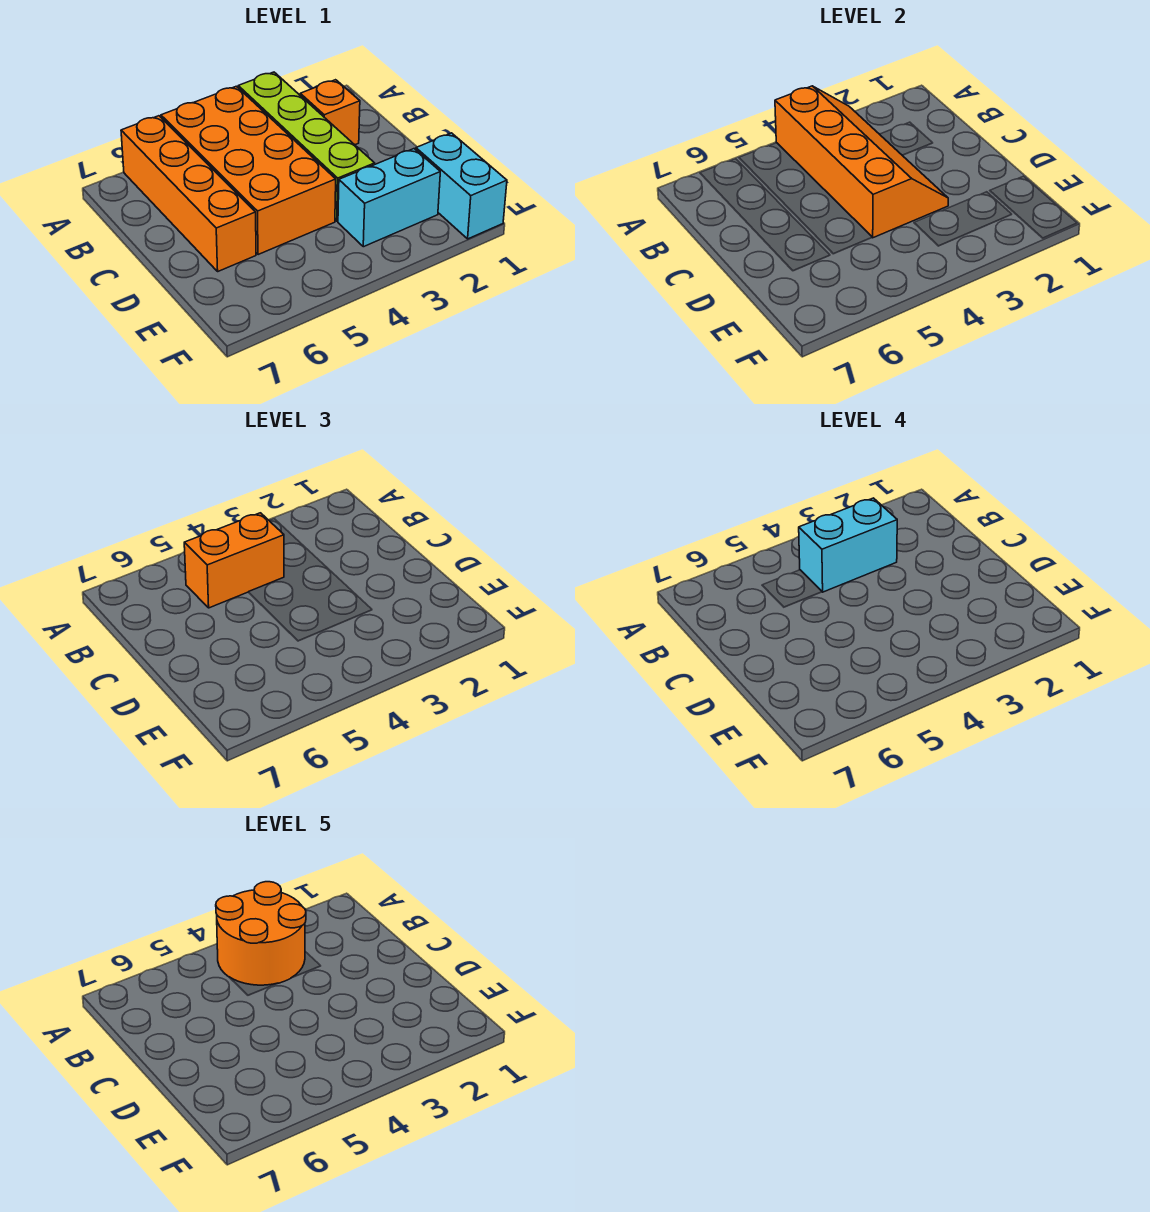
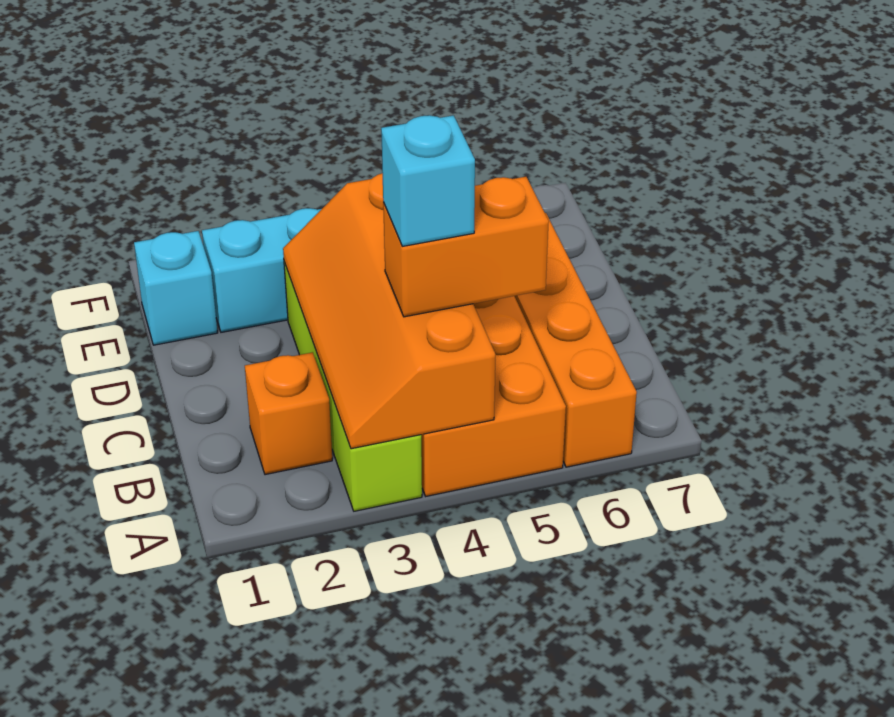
orange round brick A3:B4 level 5 -> none
cyan brick B3:B4 level 4 -> cyan brick B4 level 4
cyan brick E1:F1 level 1 -> cyan brick E1 level 1

